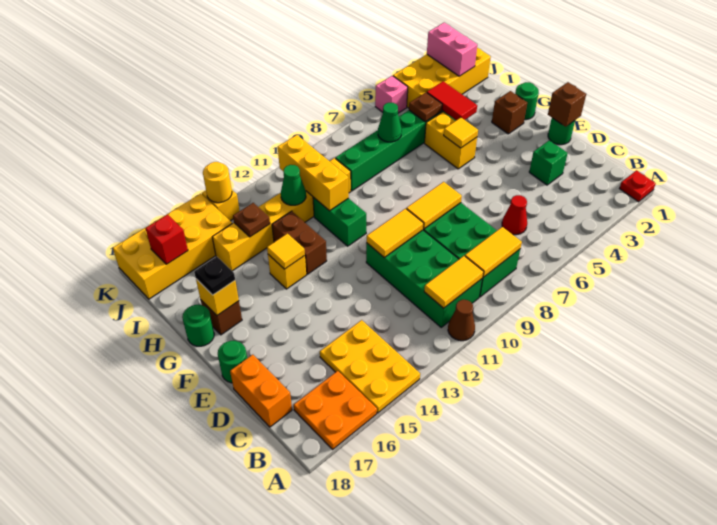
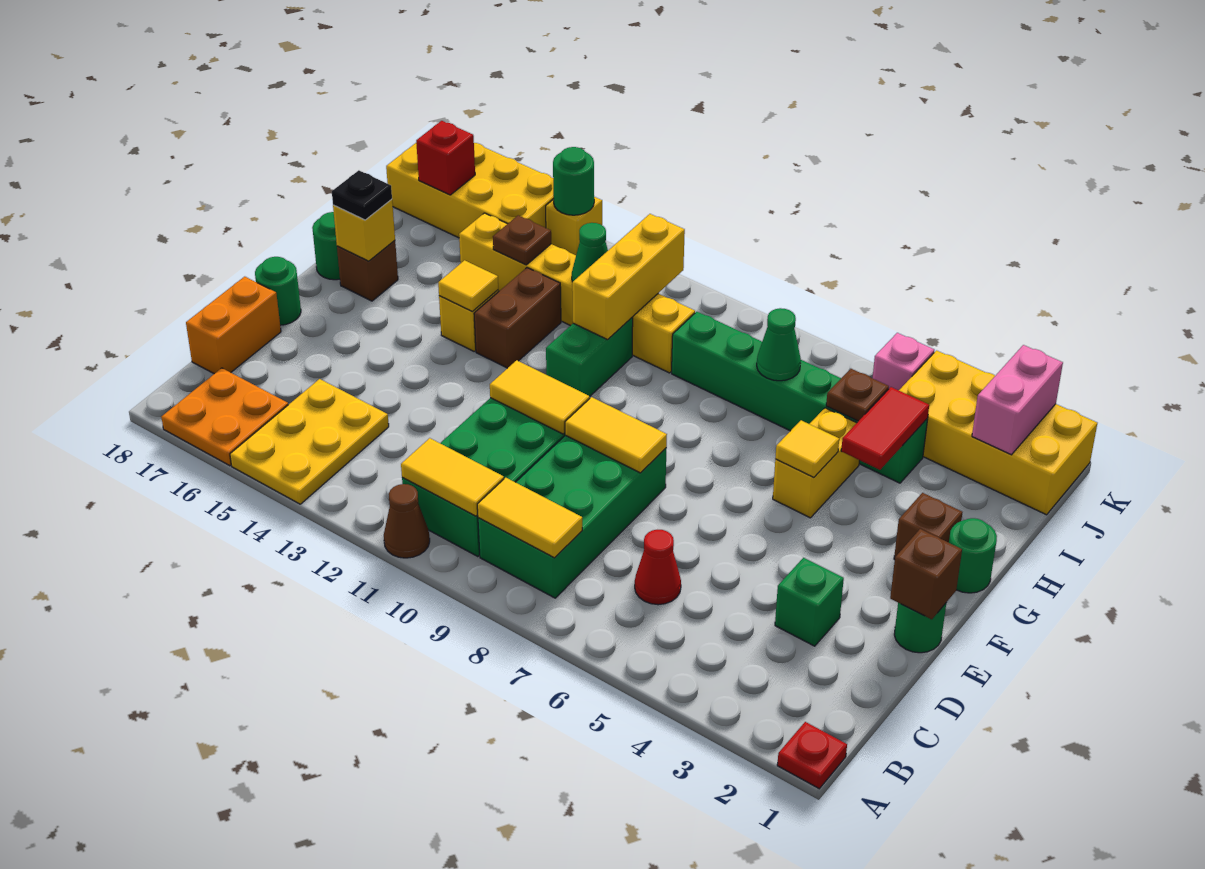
yellow round brick K14 level 2 -> green round brick K14 level 2

